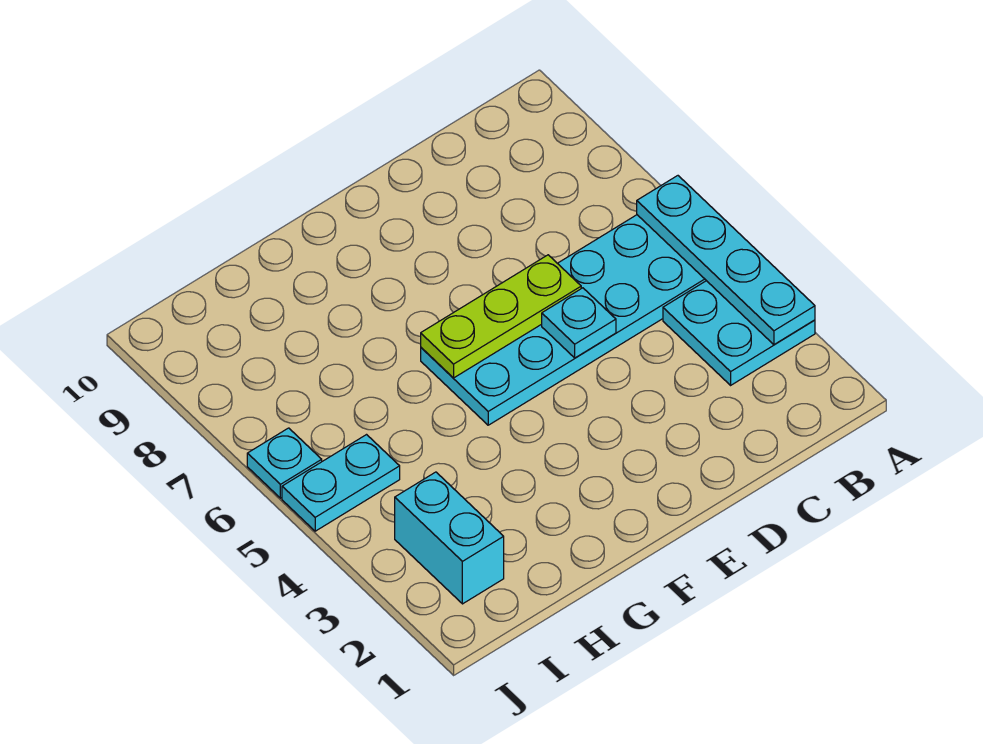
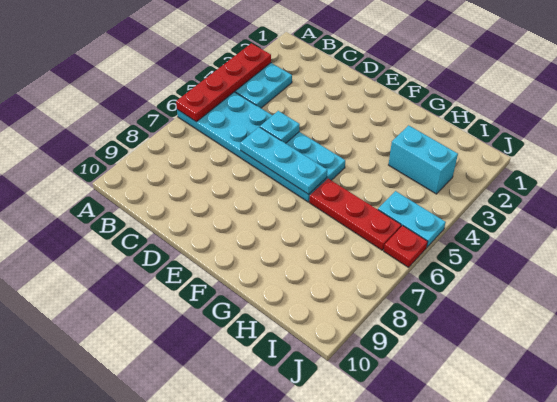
cyan plate A3:A6 level 2 -> red plate A3:A6 level 2
lime plate D6:F6 level 2 -> cyan plate D6:F6 level 2
none -> red plate G6:I6 level 1
cyan brick I2:I3 level 1 -> cyan brick H3:I3 level 1
cyan plate J6 level 1 -> red plate J6 level 1

